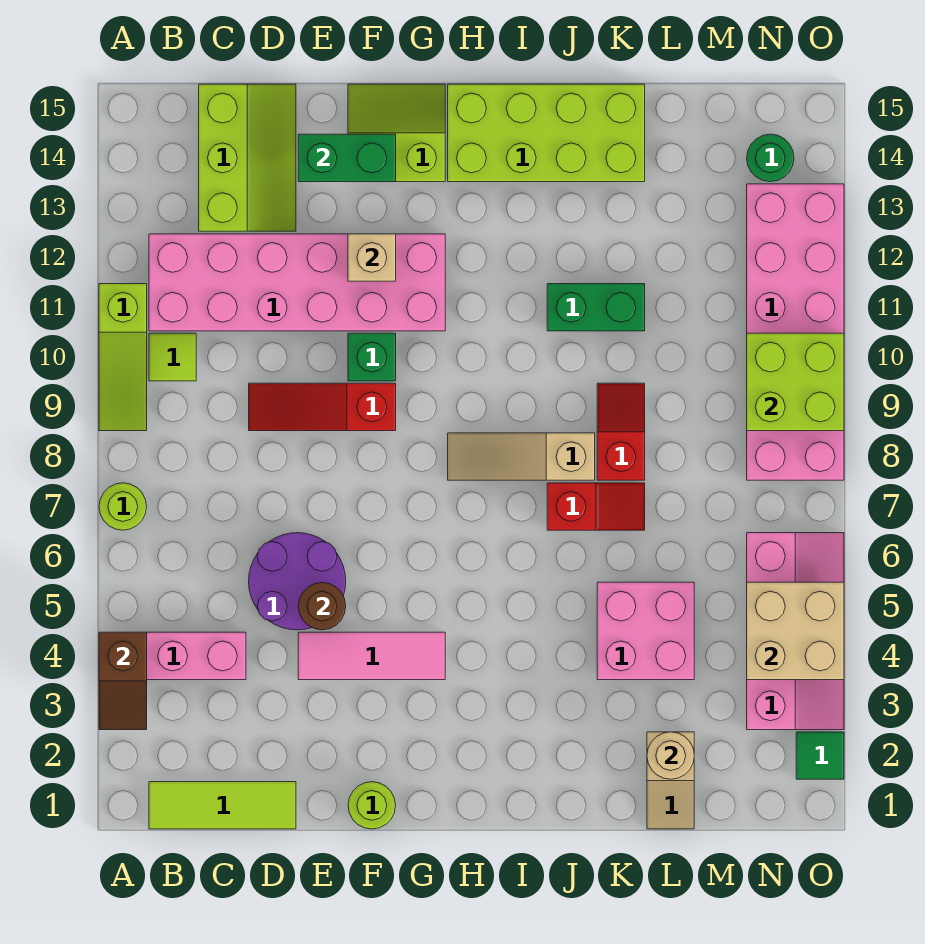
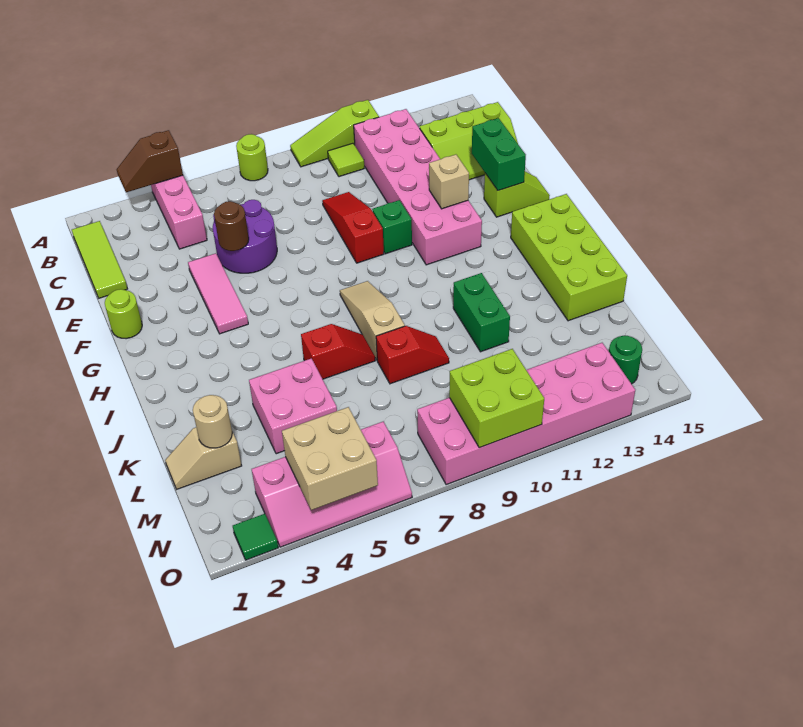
lime slope F14:G15 level 1 top 14 -> lime slope F14:F15 level 1 top 14
red slope J7:K7 level 1 top J -> red slope J6:J7 level 1 top 6

